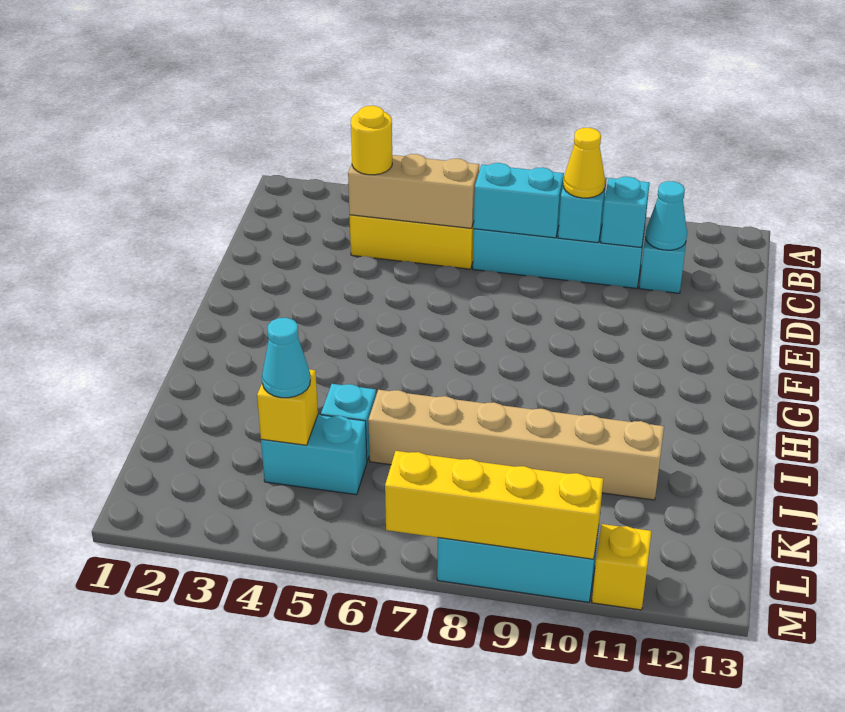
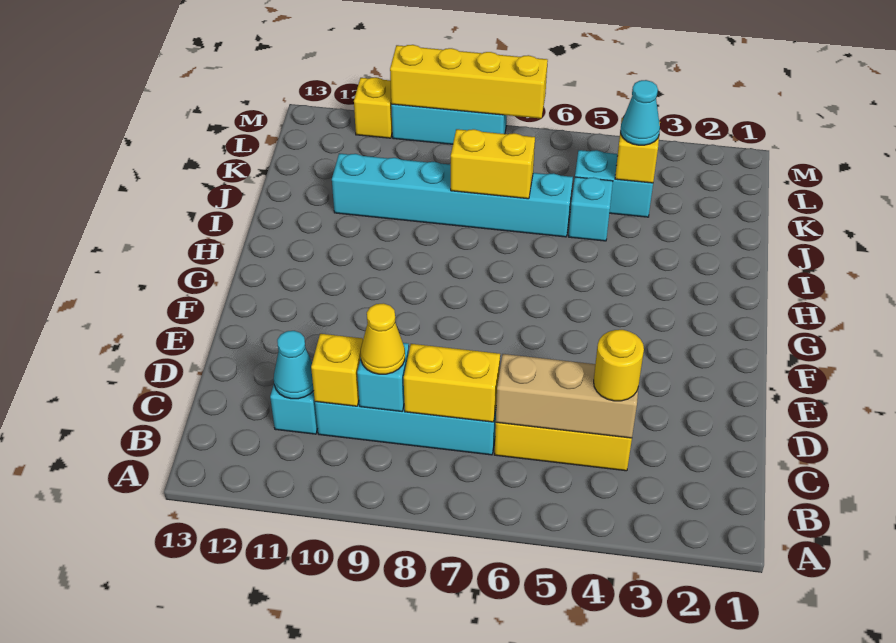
cyan brick C7:C8 level 2 -> yellow brick C7:C8 level 2
cyan brick C10 level 2 -> yellow brick C10 level 2
tan brick J6:J11 level 1 -> cyan brick J6:J11 level 1
none -> yellow brick J7:J8 level 2

